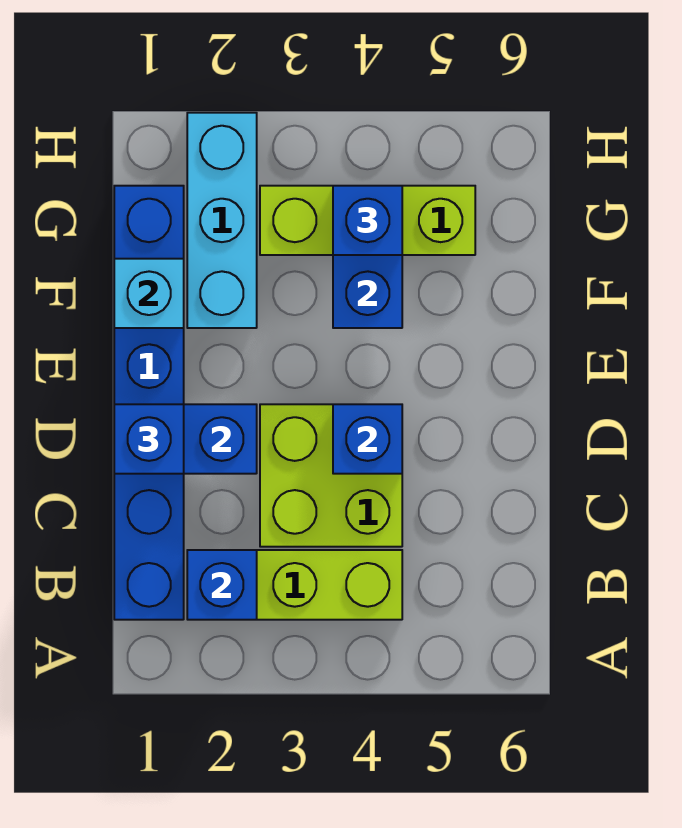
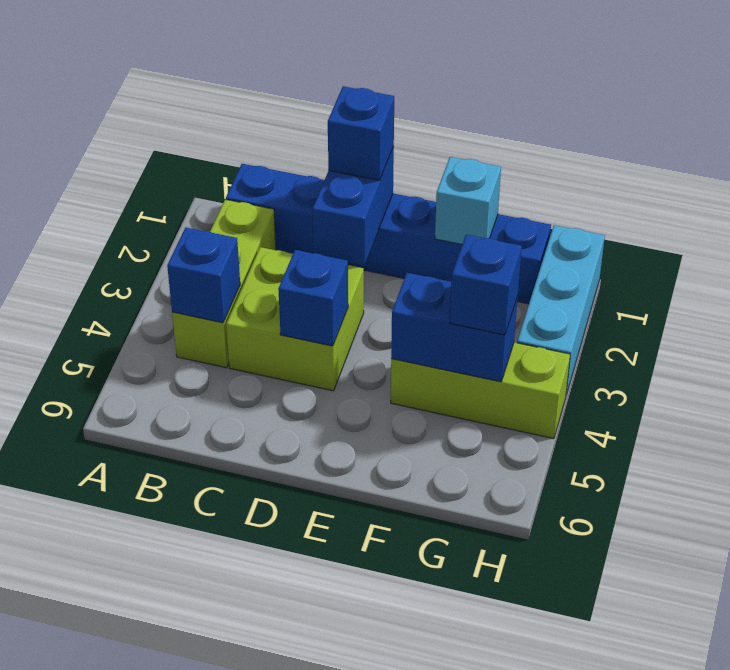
blue brick B2 level 2 -> blue brick B4 level 2
cyan brick F2:H2 level 1 -> cyan brick H1:H3 level 1
lime brick G3:G5 level 1 -> lime brick F4:H4 level 1

